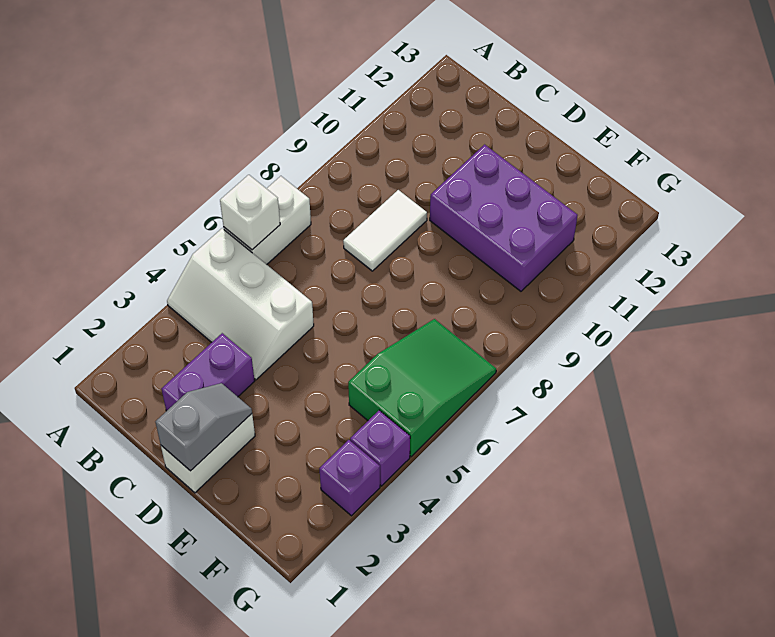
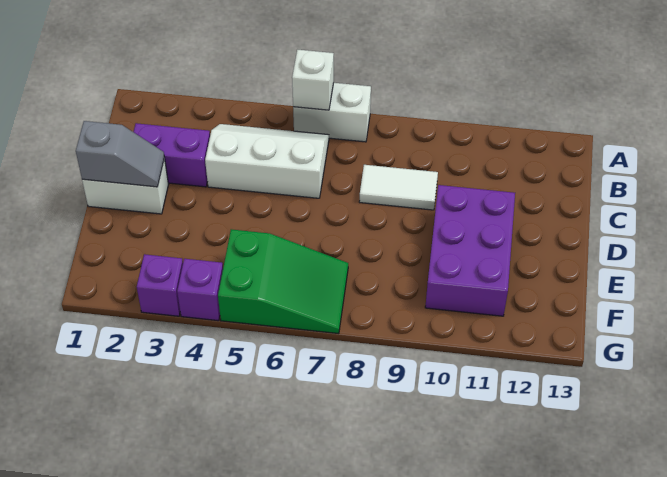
white slope A4:C5 level 1 top 5 -> white slope B4:C6 level 1 top C

